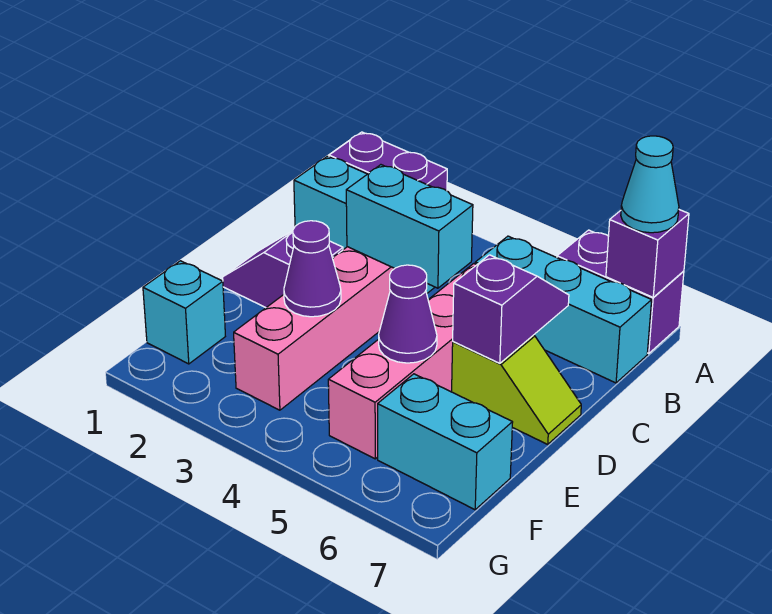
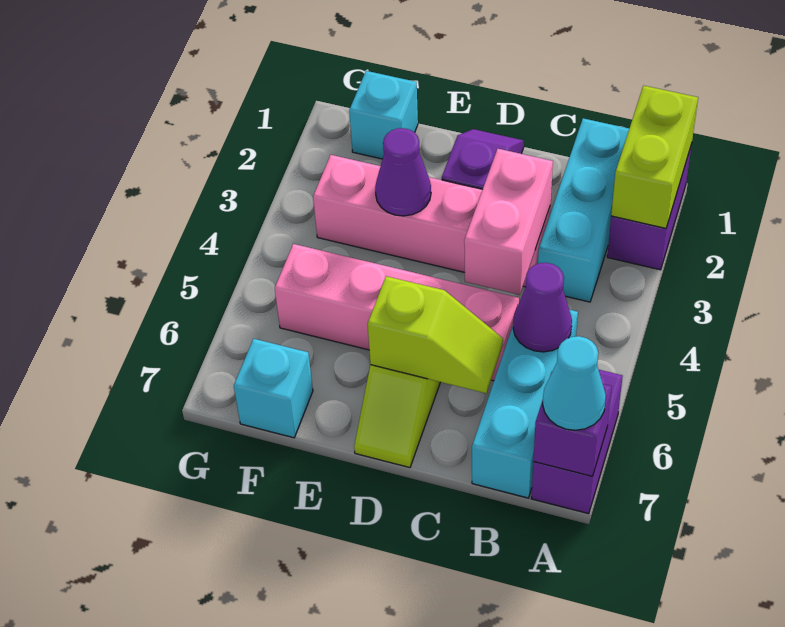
none -> lime brick A1:A2 level 2
cyan brick C3:C4 level 2 -> pink brick C3:C4 level 2
purple slope C6:D6 level 2 top D -> lime slope C6:D6 level 2 top D
purple cone E5 level 2 -> purple cone B5 level 2
cyan brick F6:F7 level 1 -> cyan brick F7 level 1

